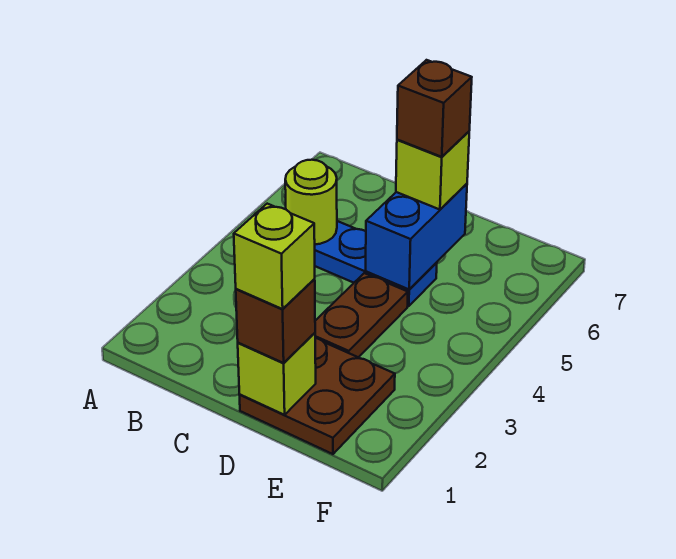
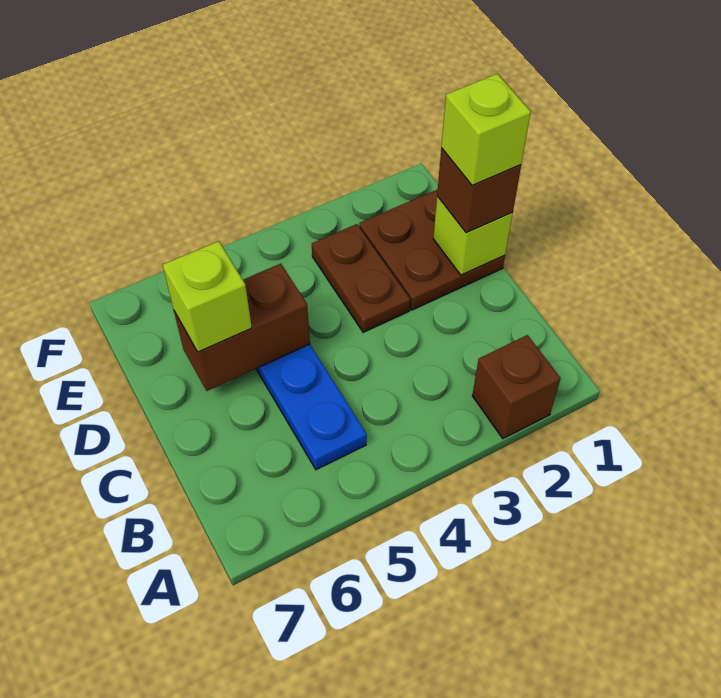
lime round brick B5 level 2 -> none
brown plate D3:D4 level 1 -> brown plate D3:E3 level 1
blue brick D5:D6 level 2 -> brown brick D5:D6 level 2
brown brick D6 level 4 -> brown brick A2 level 1

